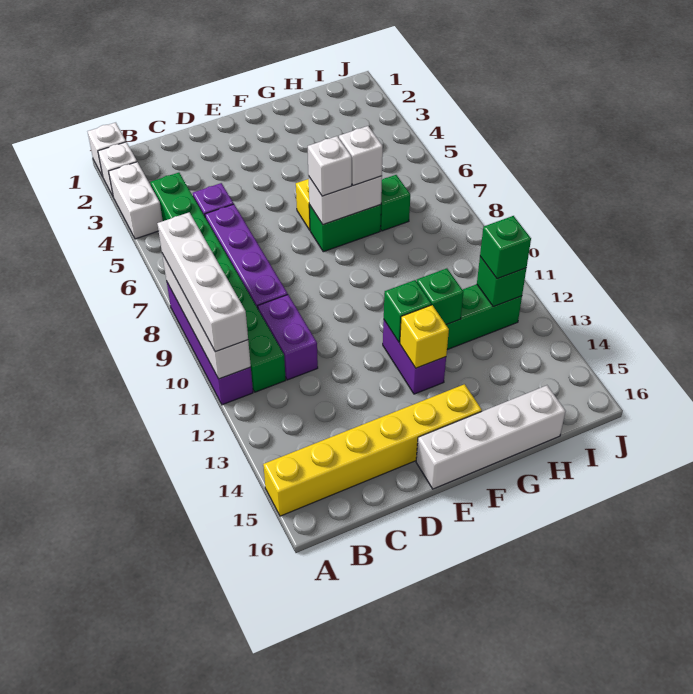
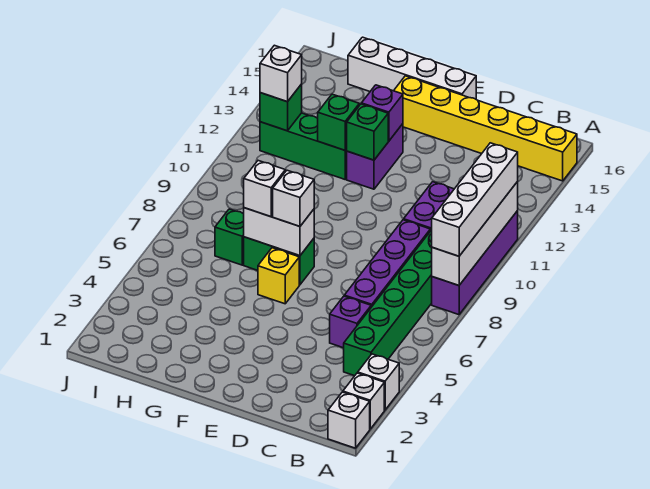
white brick A3:A4 level 1 -> white brick A3 level 1
yellow brick F13 level 2 -> purple brick F13 level 2
green brick I12 level 3 -> white brick I12 level 3

